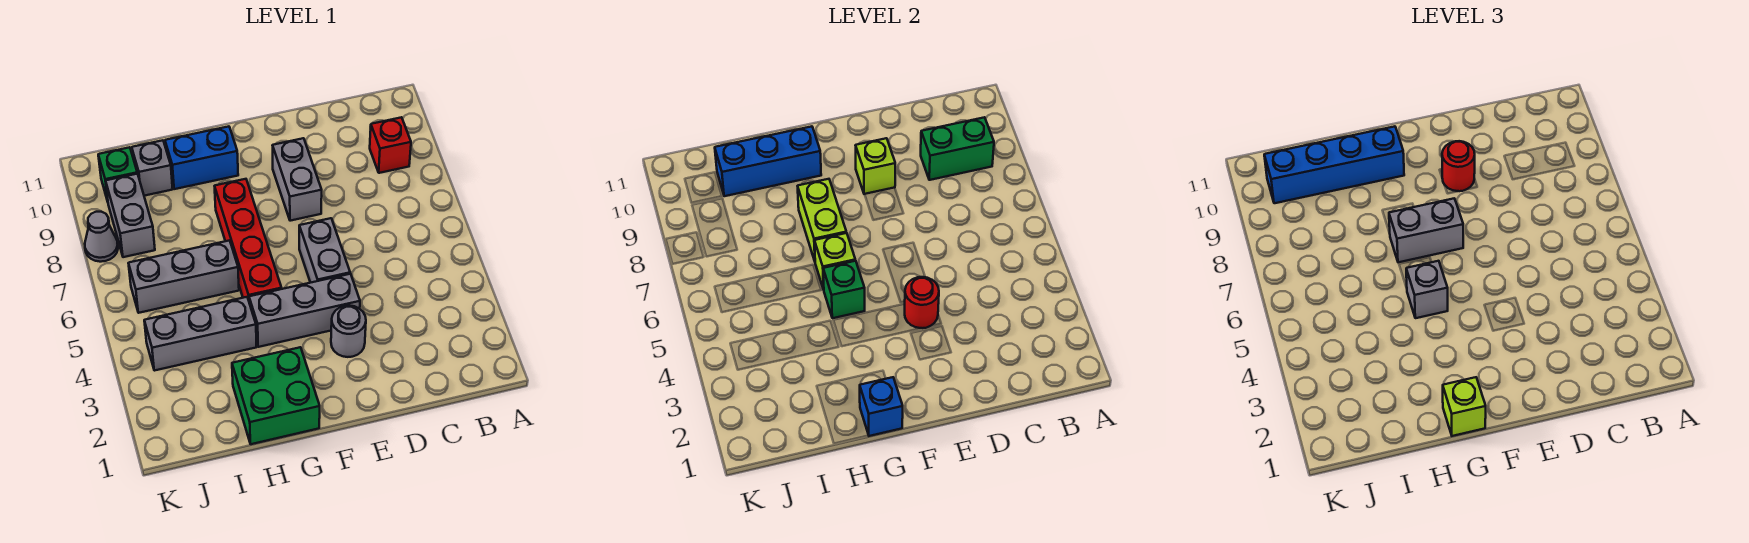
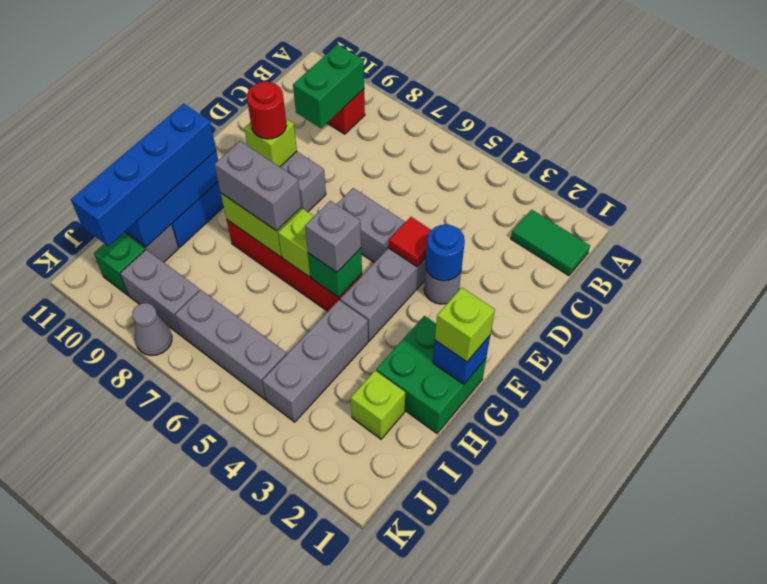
none -> green tile B1:B2 level 1
none -> blue round brick E3 level 2
red round brick E4 level 2 -> red tile E4 level 2
grey brick F7:G7 level 3 -> grey brick G7:G8 level 3
grey brick H6:J6 level 1 -> grey brick J5:J7 level 1
none -> lime brick I2 level 1

